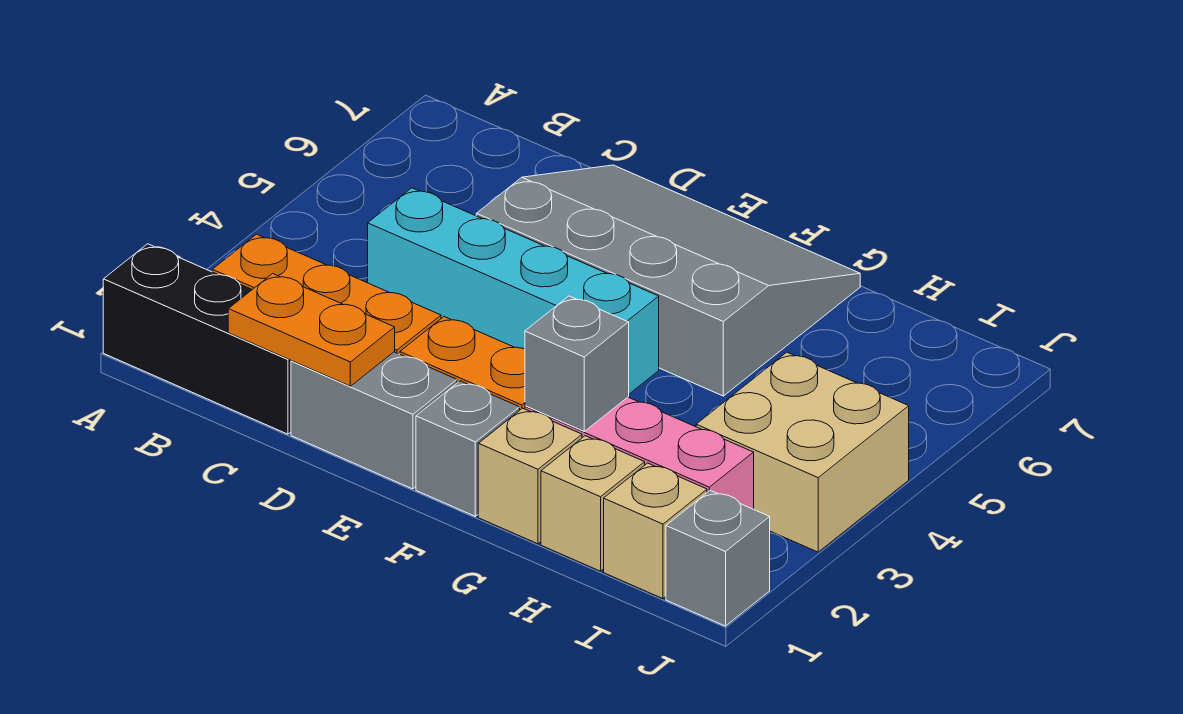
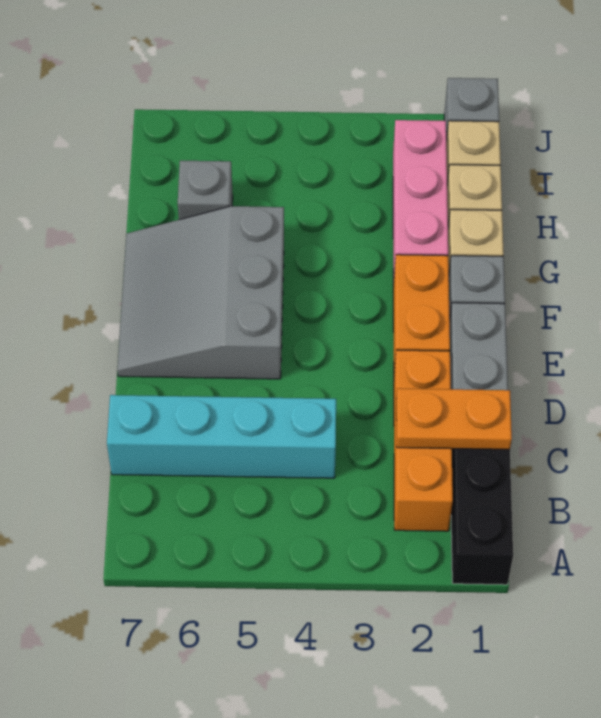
orange plate C1:D1 level 2 -> orange plate C1:C2 level 2
cyan brick C4:F4 level 1 -> cyan brick C4:C7 level 1
grey slope D5:G7 level 1 top 5 -> grey slope E5:G7 level 1 top 5
grey brick G2 level 2 -> grey brick H6 level 1
tan brick I3:J4 level 1 -> none

